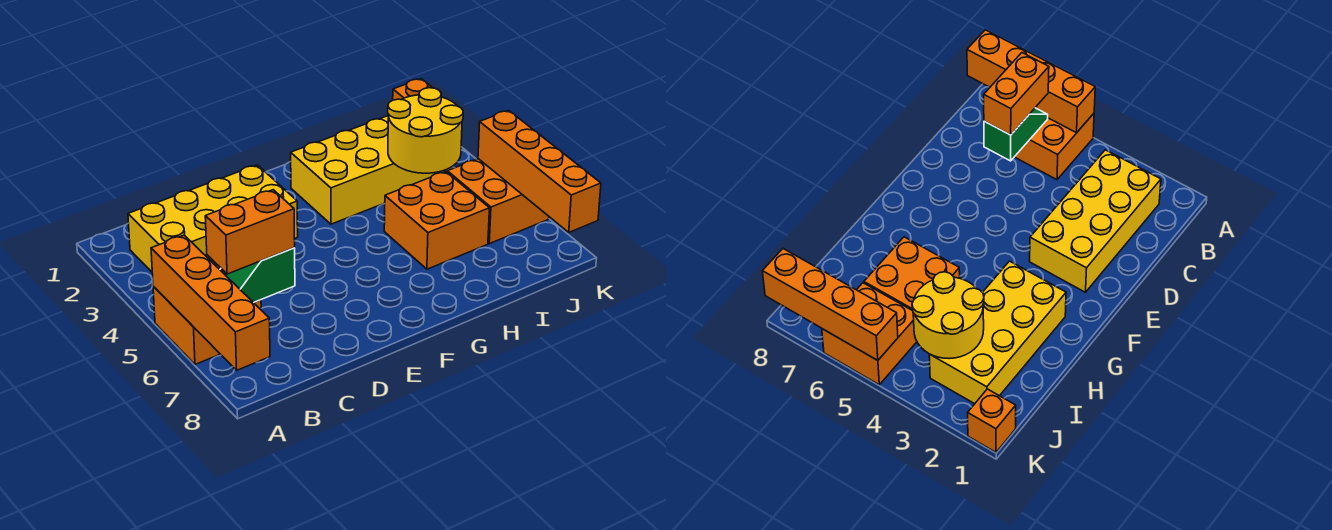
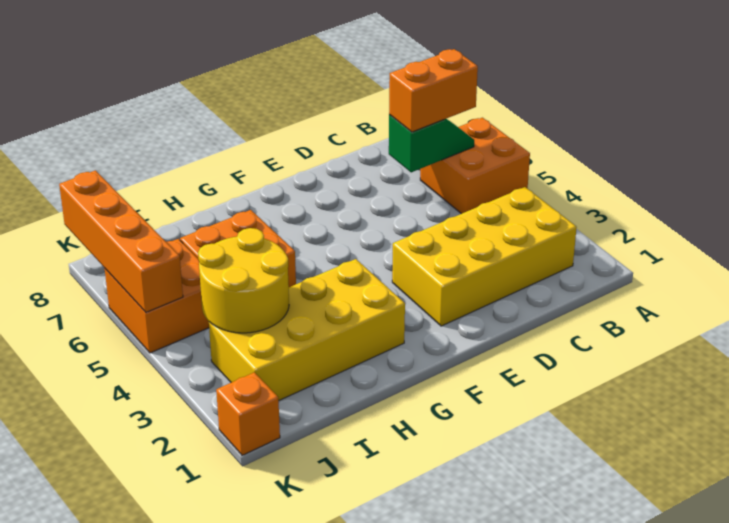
orange brick A5:A8 level 2 -> none

